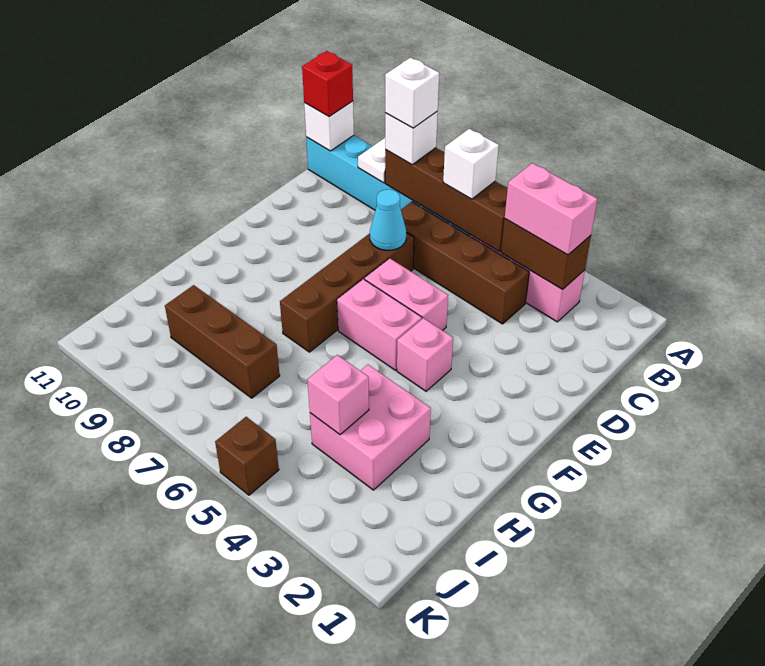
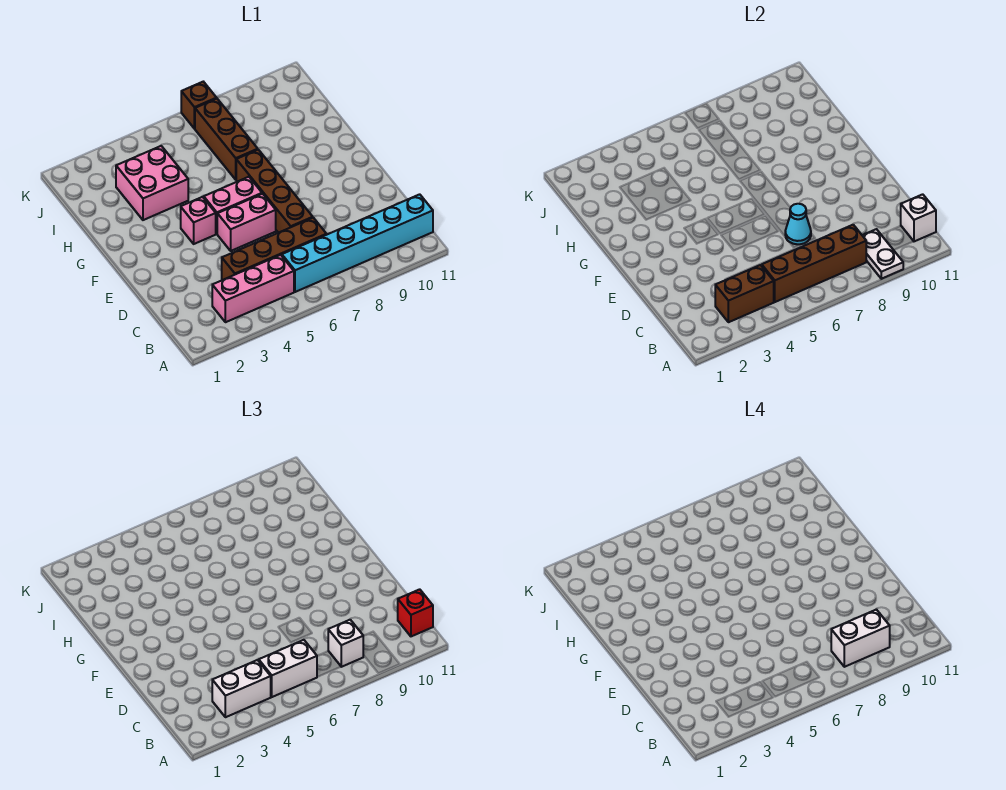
pink brick B3:B4 level 3 -> white brick B3:B4 level 3
white brick B6 level 3 -> white brick B5:B6 level 3
white brick B8 level 4 -> white brick B8:B9 level 4
pink brick I4 level 2 -> none
brown brick I7:I9 level 1 -> brown brick H7:J7 level 1
brown brick K5 level 1 -> brown brick K7 level 1

